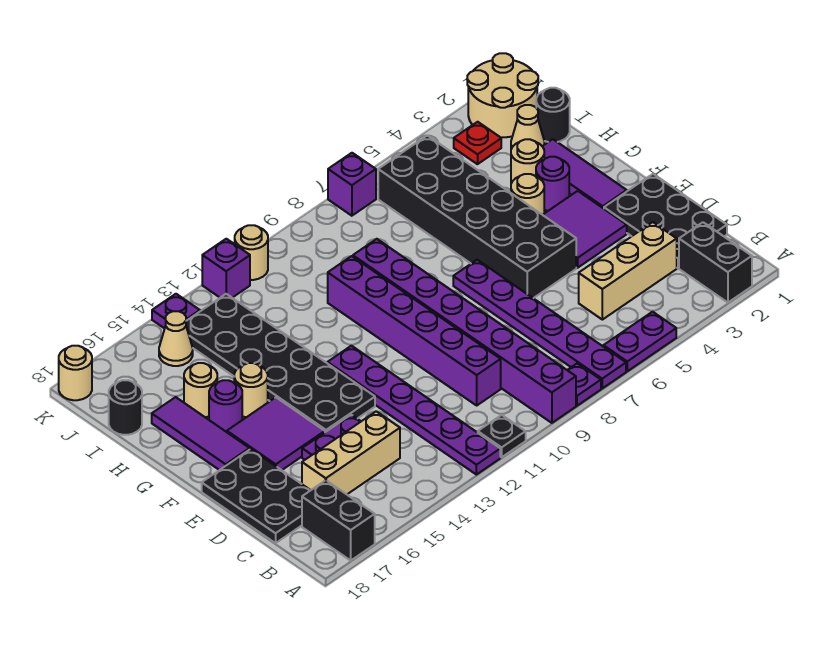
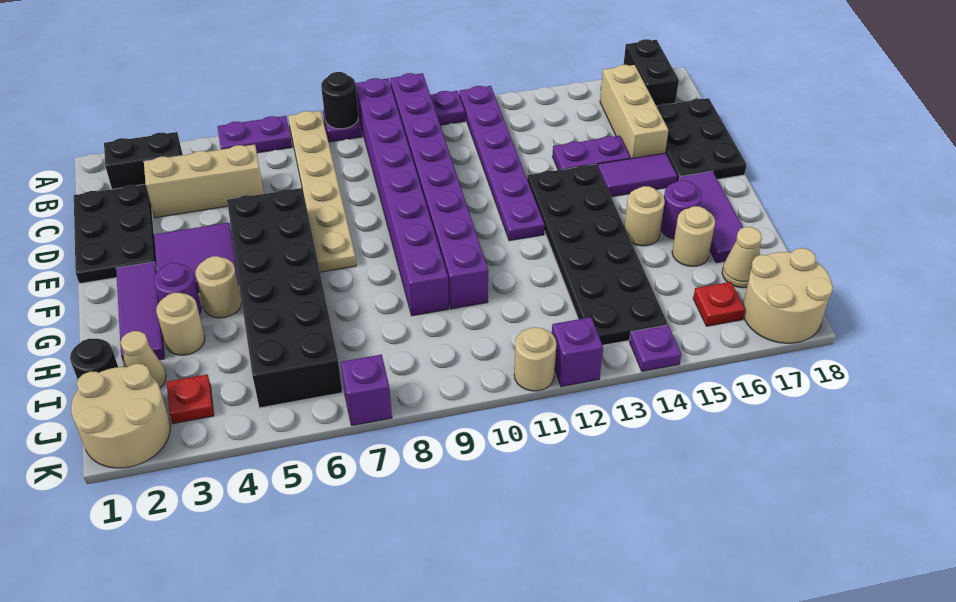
black brick A2:B2 level 1 -> black brick B2:B3 level 1
purple plate A7:F7 level 1 -> tan plate A7:F7 level 1
black plate A11 level 1 -> purple plate A11 level 1
purple brick C10:H10 level 1 -> purple brick A10:H10 level 1
tan brick C14:C16 level 1 -> tan brick B16:D16 level 1
purple tile E15:F16 level 1 -> purple tile E15:E16 level 1
black round brick I18 level 1 -> black round brick A8 level 2
tan cone J15 level 1 -> tan cone I17 level 1
none -> red plate J16 level 1
tan round brick K18 level 1 -> tan round brick J17:K18 level 1

